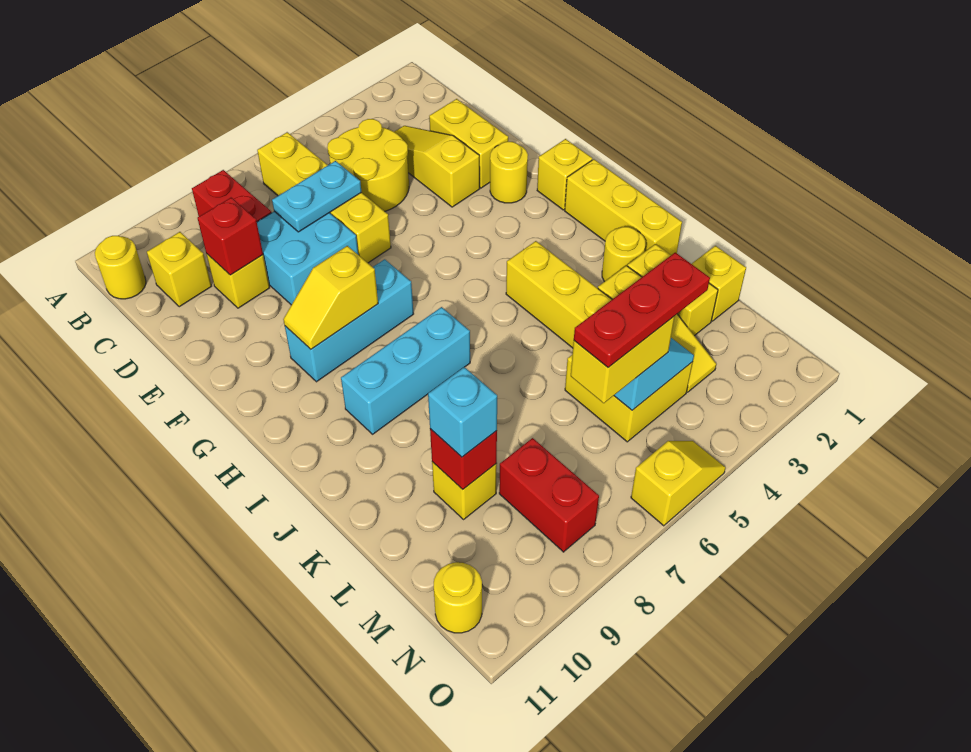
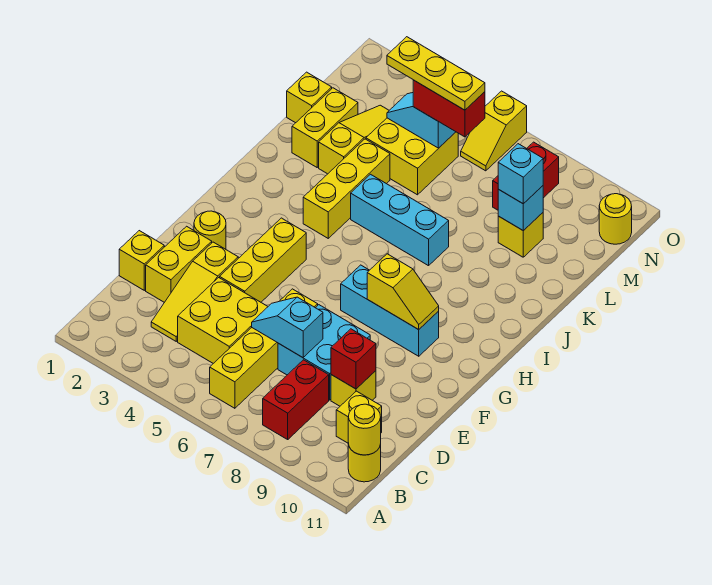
yellow round brick C4:D5 level 1 -> yellow brick C4:D5 level 1
cyan plate D6:D7 level 2 -> cyan slope D6:D7 level 2 top 7
yellow brick G1 level 1 -> yellow brick D1 level 1
yellow brick H1:J1 level 1 -> yellow brick E4:G4 level 1
cyan brick I7:I9 level 1 -> cyan brick J5:J7 level 1
yellow round brick J2 level 1 -> yellow round brick B11 level 2
red brick L9 level 2 -> cyan brick L9 level 2
red plate M4:M6 level 4 -> yellow plate M4:M6 level 4
yellow brick M5:M6 level 3 -> red brick M5:M6 level 3
yellow slope O5:O6 level 1 top 6 -> yellow slope N6:O6 level 1 top O

